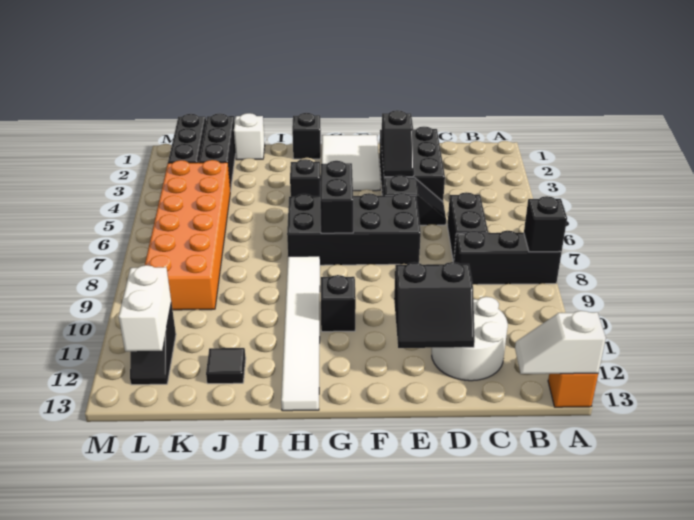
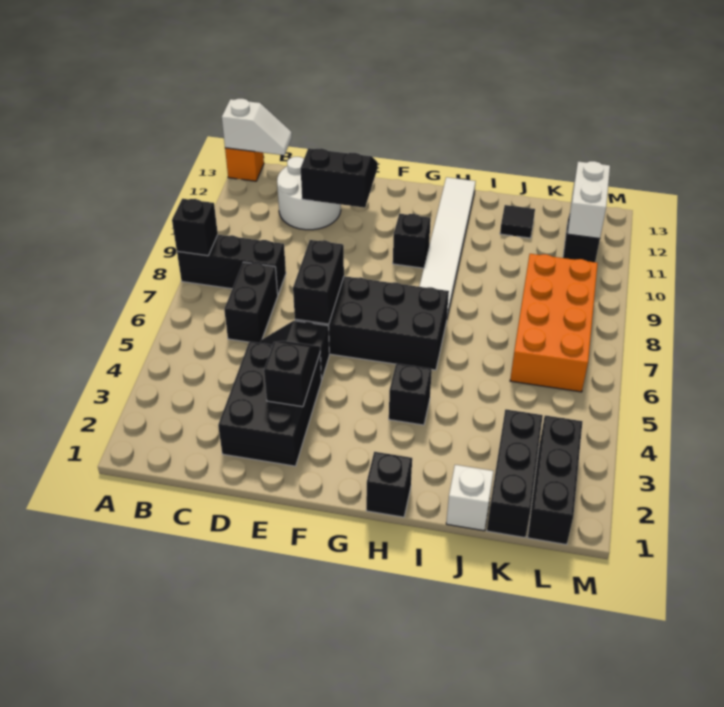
white tile F1:G3 level 1 -> none
black brick G6:G7 level 2 -> black brick E6:E7 level 2
orange brick K4:L9 level 1 -> orange brick K6:L9 level 1

